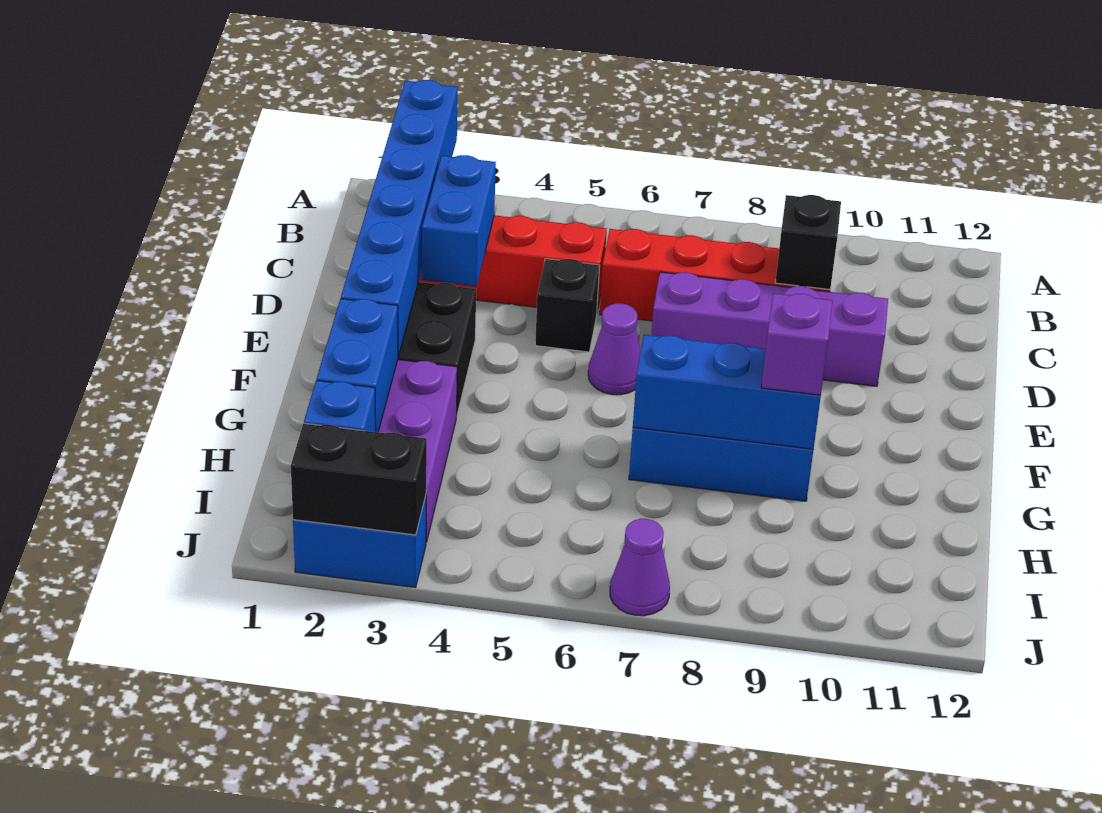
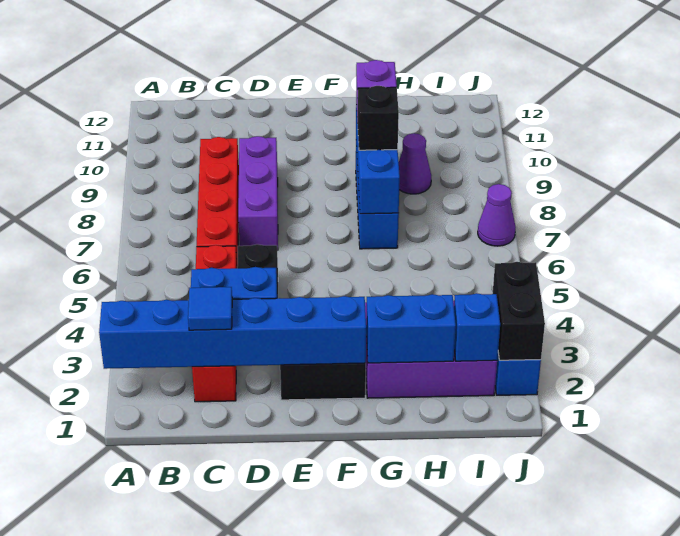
none -> blue tile C2 level 3
black brick C9 level 2 -> black brick G8 level 3
purple brick D7:D10 level 1 -> purple brick D7:D9 level 1
purple cone E6 level 1 -> purple cone H9 level 1

